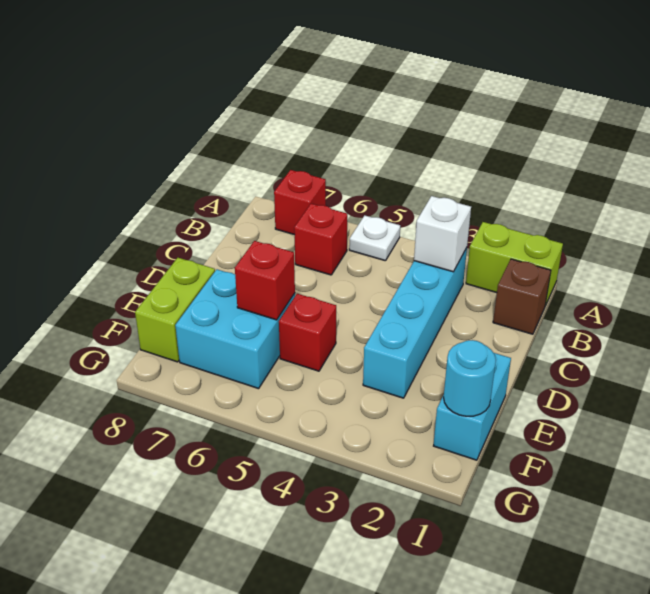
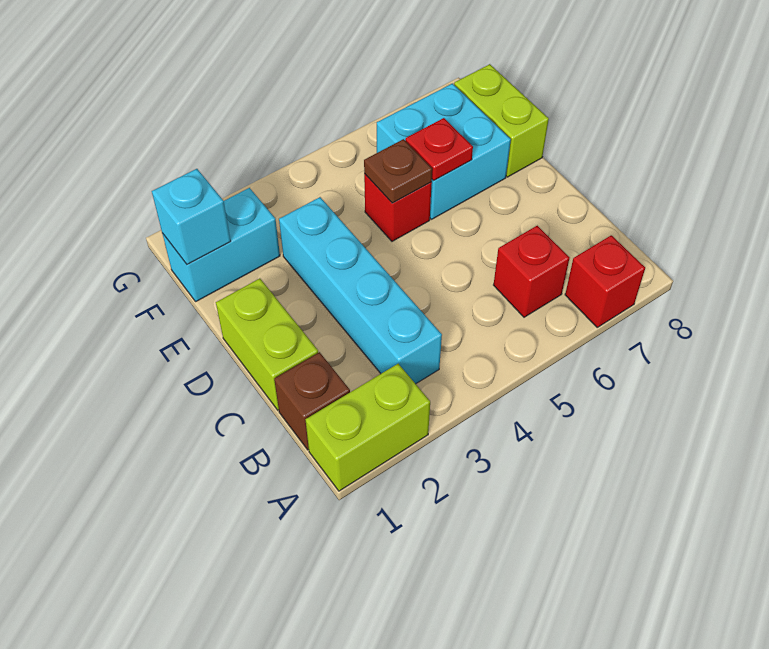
white plate A5 level 1 -> none
white brick B3 level 2 -> none
none -> lime brick C1:D1 level 1
cyan brick E1:F1 level 1 -> cyan brick F1:F2 level 1
none -> brown plate E5 level 2
red brick E6 level 2 -> red plate E6 level 2
cyan round brick F1 level 2 -> cyan brick F1 level 2

